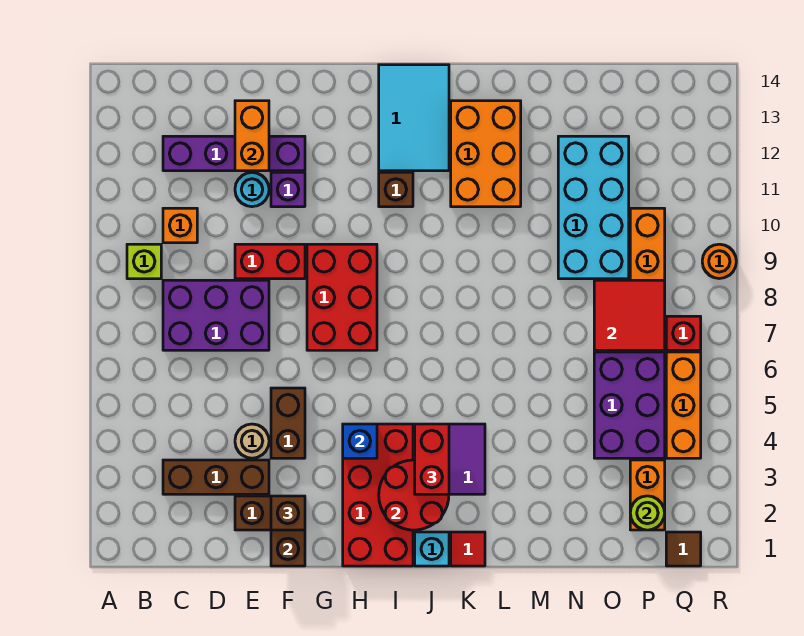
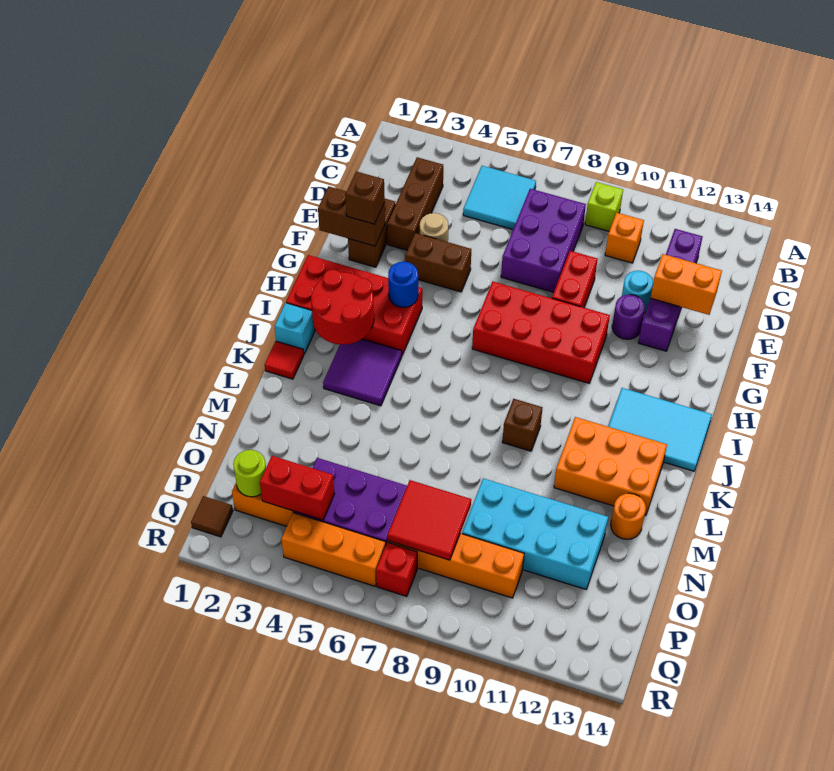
none -> cyan tile B5:C6 level 1
purple brick F11 level 1 -> purple round brick F11 level 1
red brick G7:H9 level 1 -> red brick G7:H10 level 1
blue brick H4 level 2 -> blue round brick H4 level 2
brown brick I11 level 1 -> brown brick K9 level 1
red brick J3:J4 level 3 -> red brick P3:P4 level 2
orange round brick R9 level 1 -> orange round brick M13 level 1

